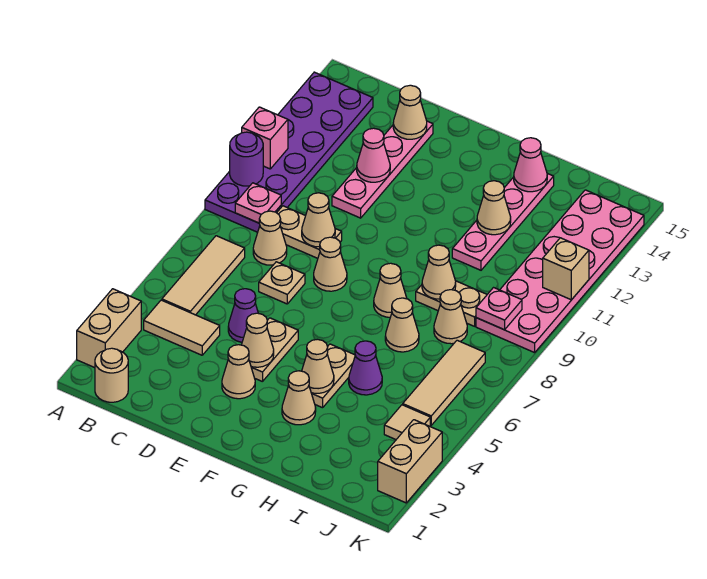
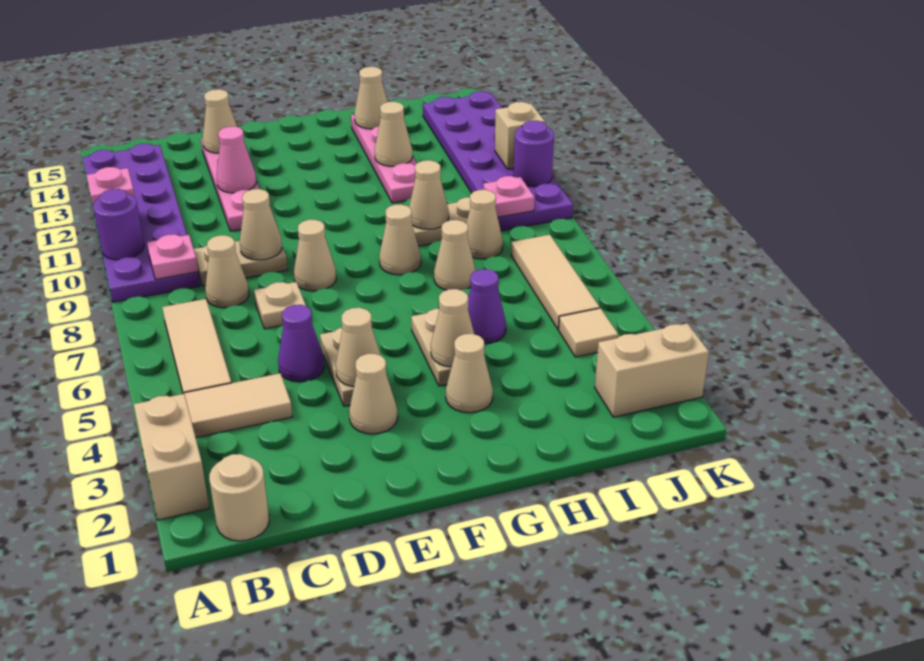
pink cone H14 level 2 -> tan cone H14 level 2
pink plate J9:K14 level 1 -> purple plate J9:K14 level 1
tan brick K2:K3 level 1 -> tan brick J2:K2 level 1
none -> purple round brick K10 level 2

